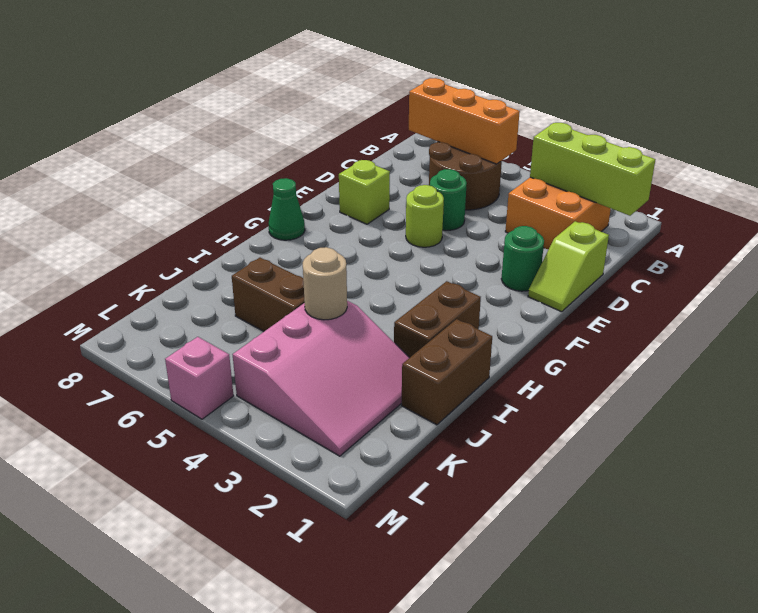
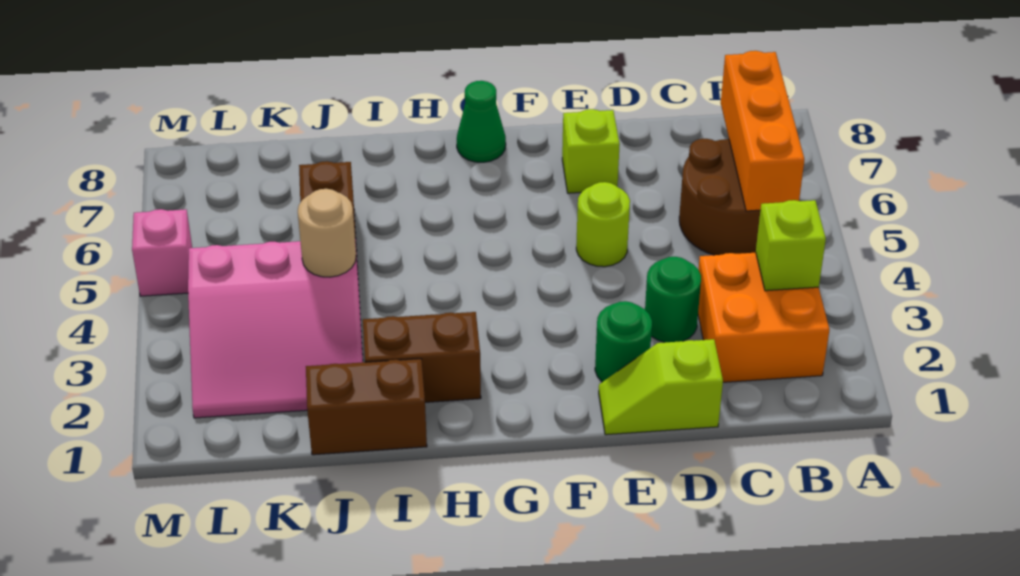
lime brick B1:B3 level 2 -> lime brick B3 level 2
green round brick D5 level 1 -> green round brick D3 level 1

